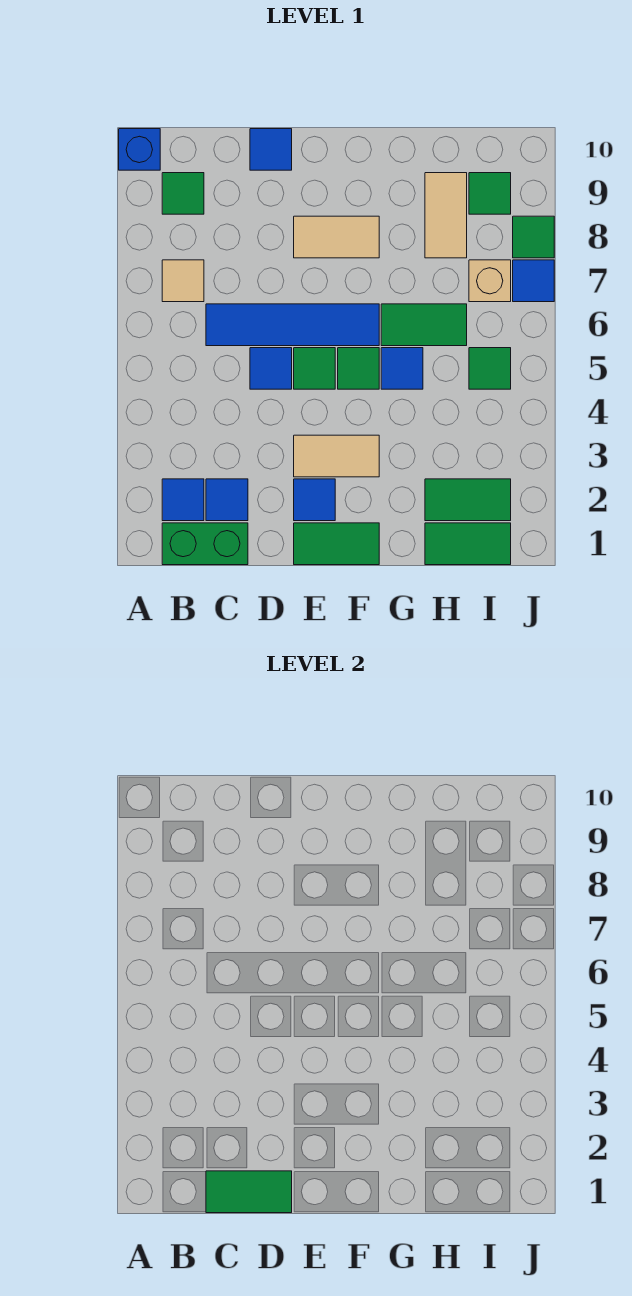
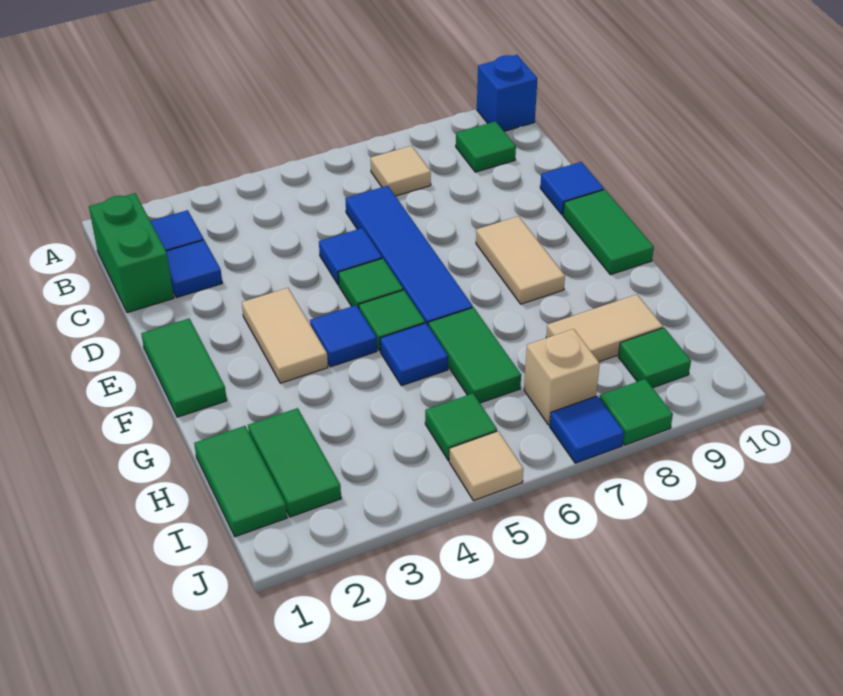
green tile C1:D1 level 2 -> green tile E10:F10 level 1
blue tile E2 level 1 -> blue tile F4 level 1
none -> tan tile J5 level 1

